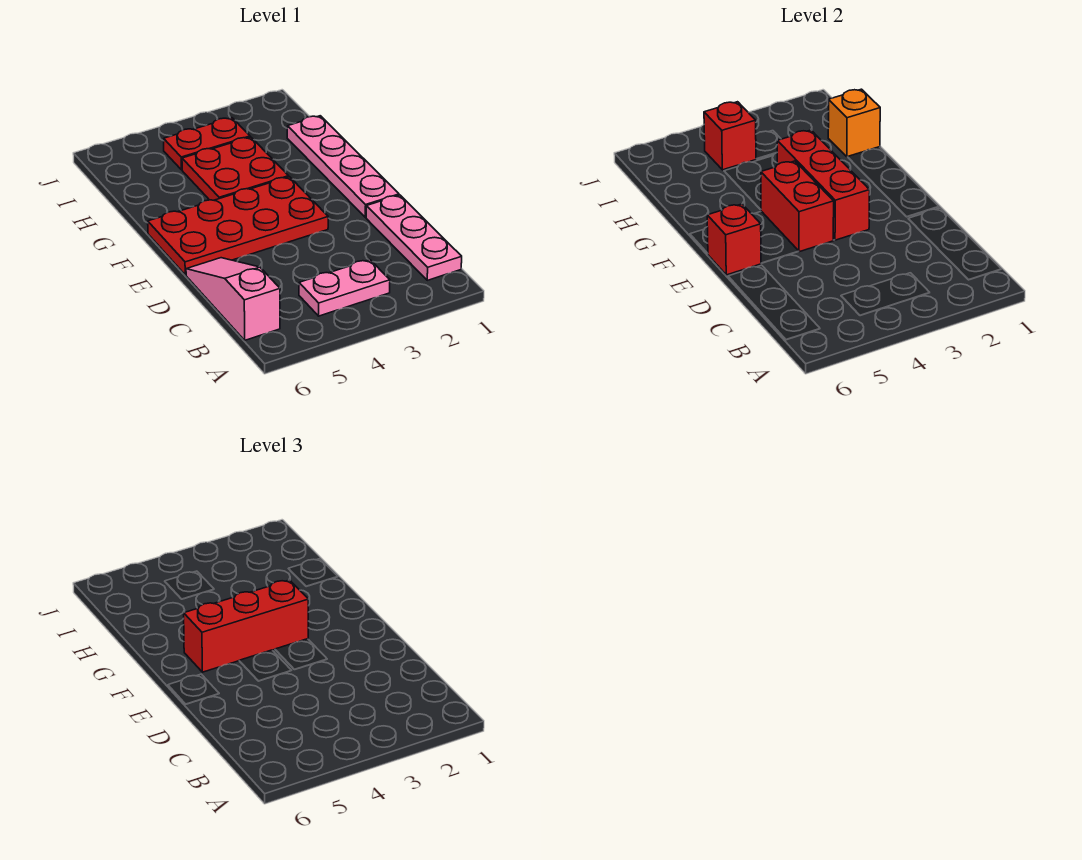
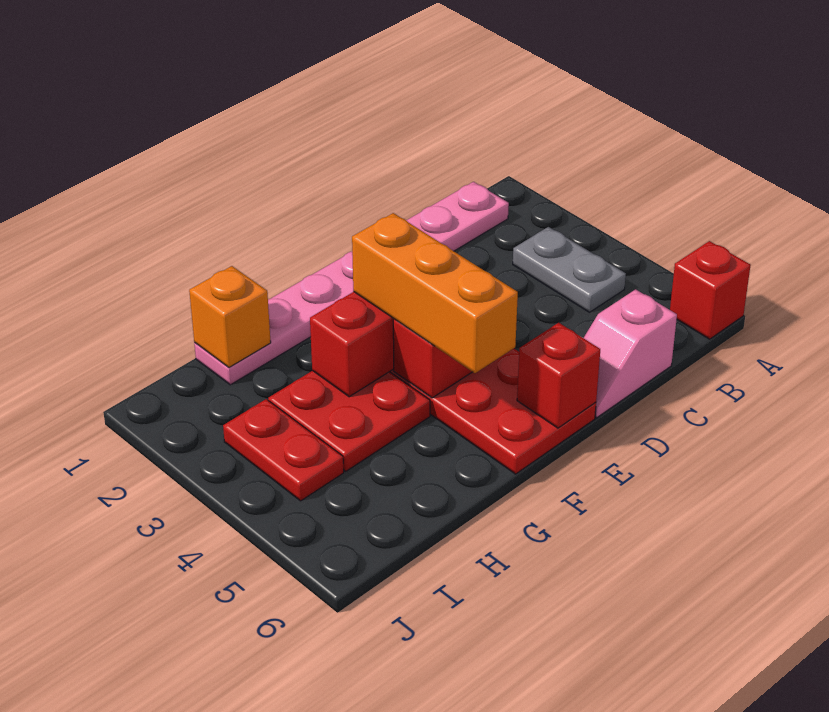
pink plate B3:B4 level 1 -> grey plate B3:B4 level 1
pink slope B6:D6 level 1 top B -> pink slope C6:D6 level 1 top C
red brick F3:F5 level 3 -> orange brick F3:F5 level 3
red brick I4 level 2 -> red brick A6 level 1

